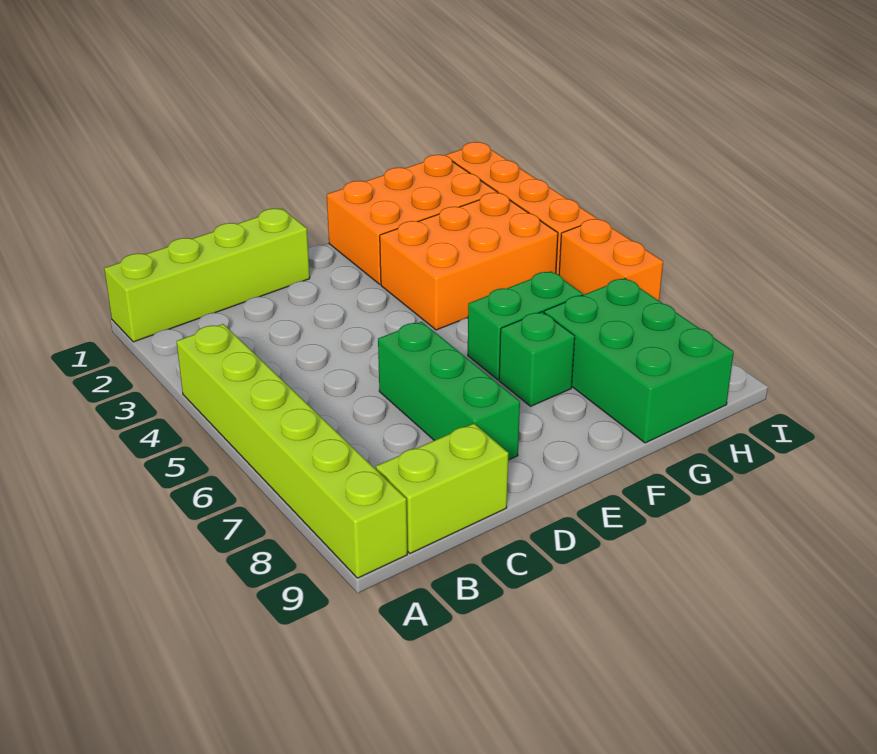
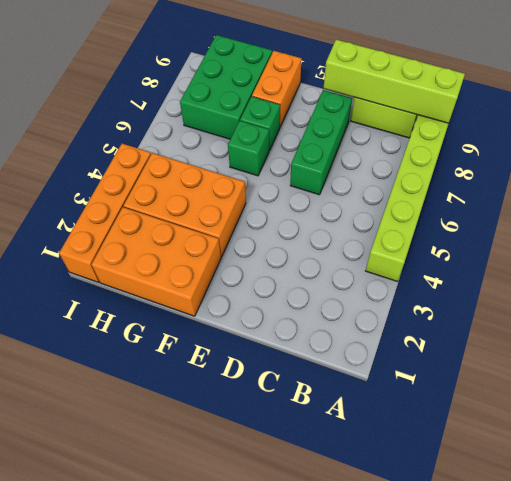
lime brick A1:D1 level 1 -> lime brick A9:D9 level 2
green brick F6:G6 level 1 -> green brick F6 level 1
orange brick I5:I6 level 1 -> orange brick F8:F9 level 1

